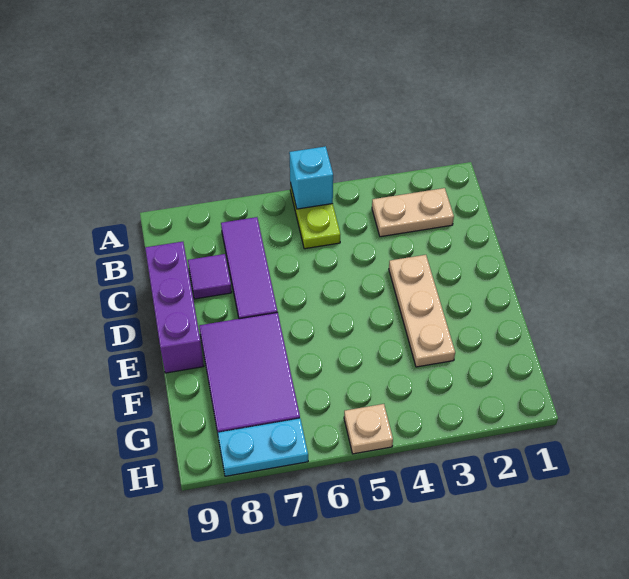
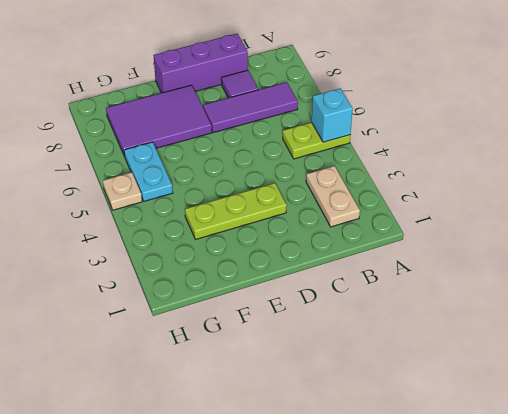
tan plate D3:F3 level 1 -> lime plate D3:F3 level 1
cyan plate H7:H8 level 1 -> cyan plate G5:G6 level 1

